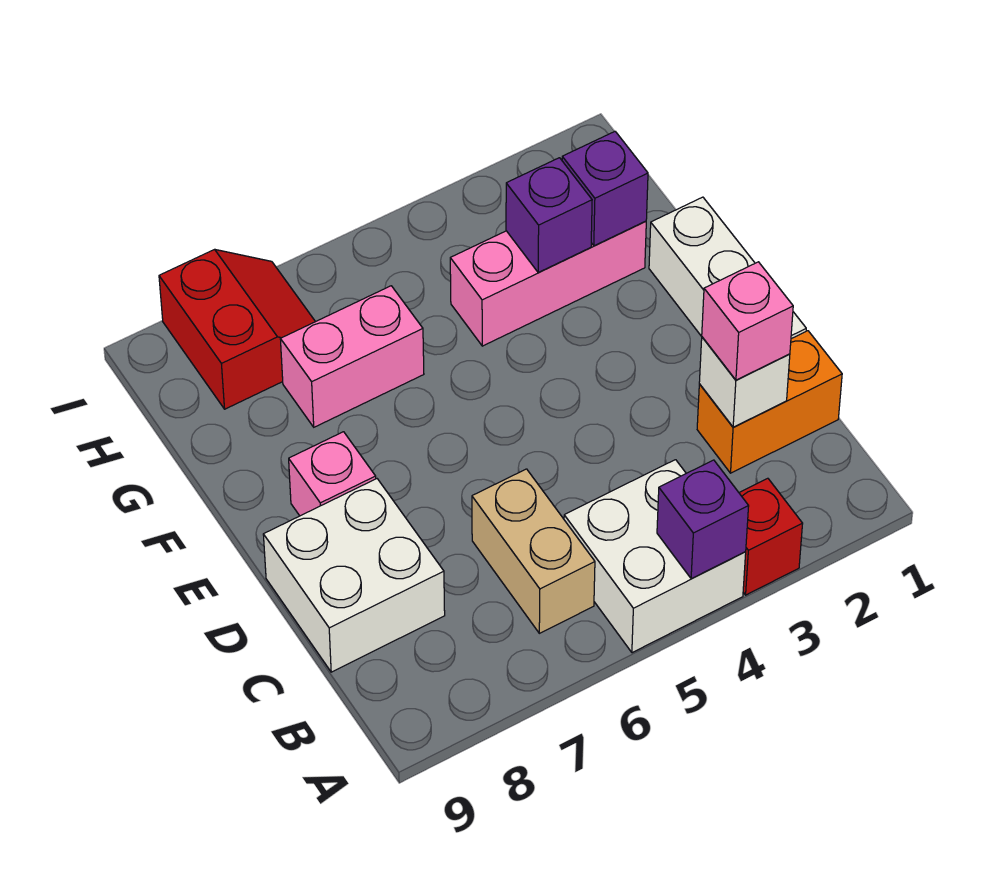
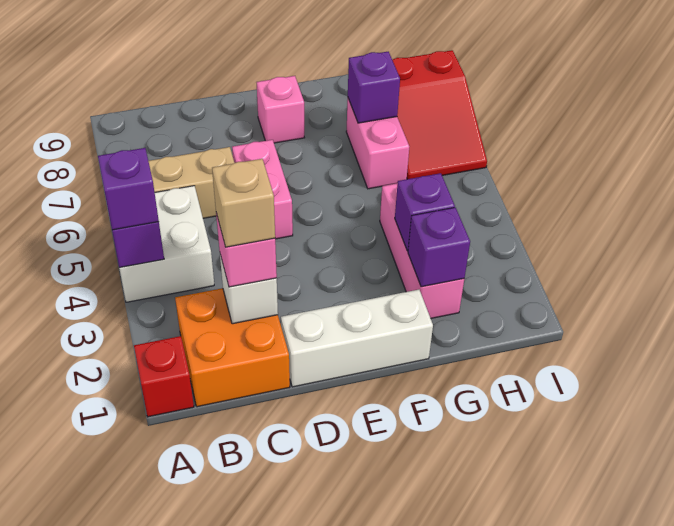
red brick A3 level 1 -> red brick A1 level 1
none -> purple brick A4 level 3
orange brick C1:C2 level 1 -> orange brick B1:C2 level 1
none -> tan brick C2 level 4
white brick C8:D9 level 1 -> none
none -> pink brick D5:D6 level 1
none -> purple brick G7 level 2
red slope H7:I8 level 1 top 8 -> red slope H6:I8 level 1 top 8

